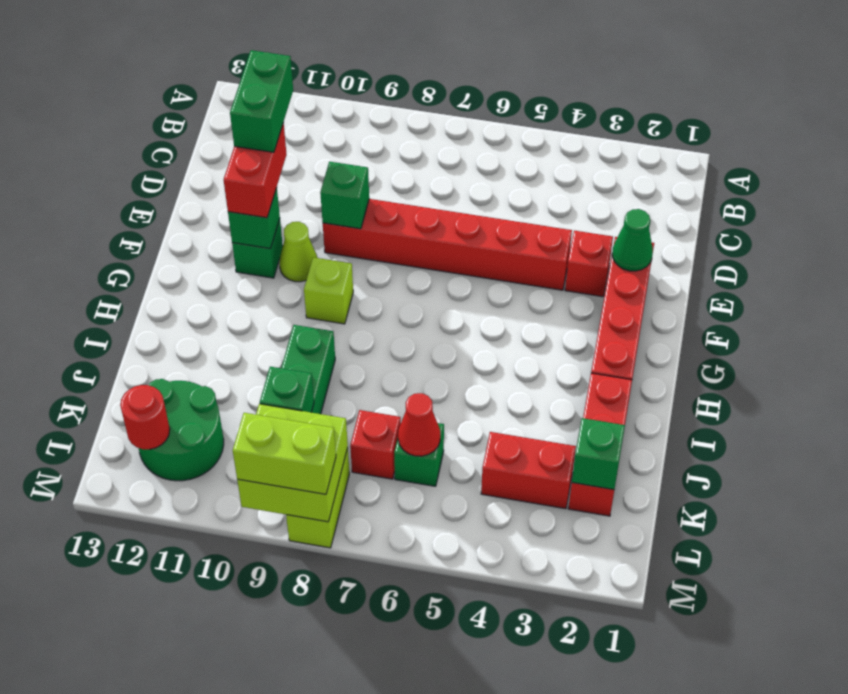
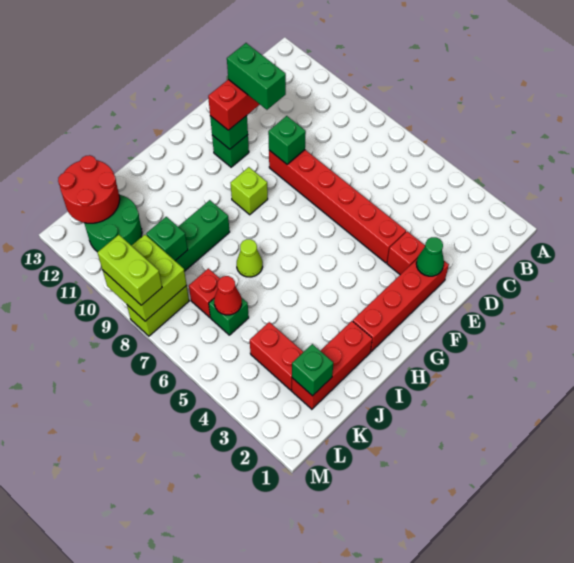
green brick D11:E11 level 4 -> green brick E10:E11 level 4
lime cone F10 level 1 -> lime cone I7 level 1
red round brick L12 level 2 -> red round brick K12:L13 level 2

